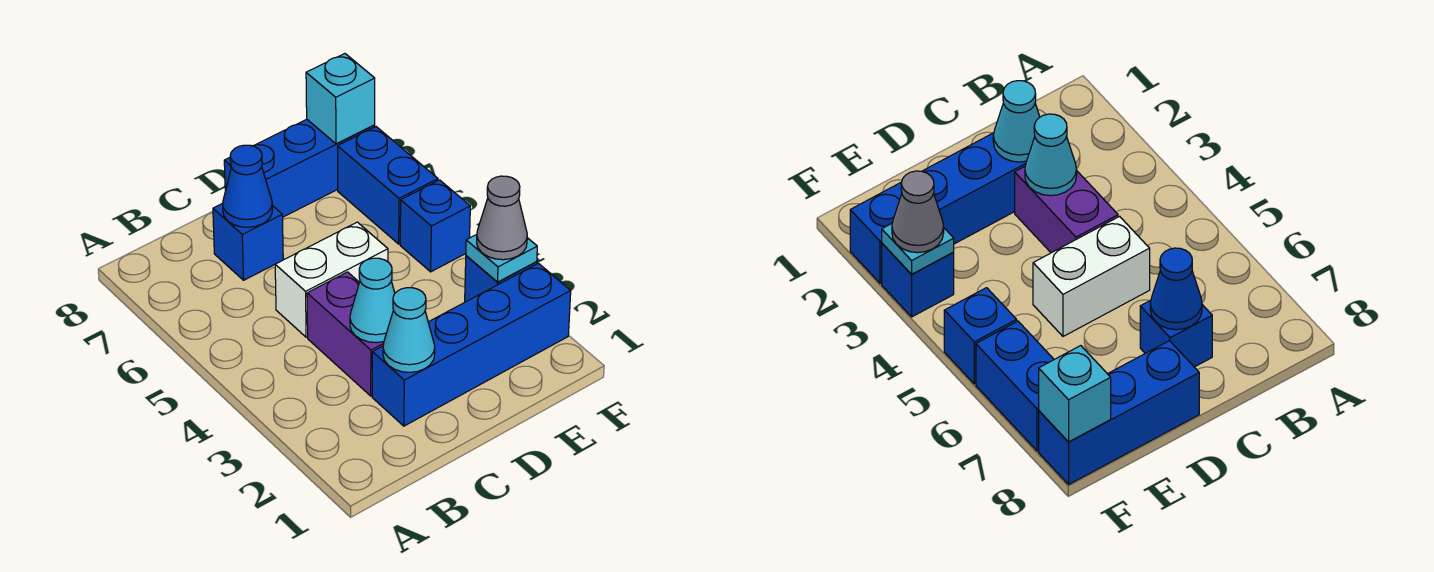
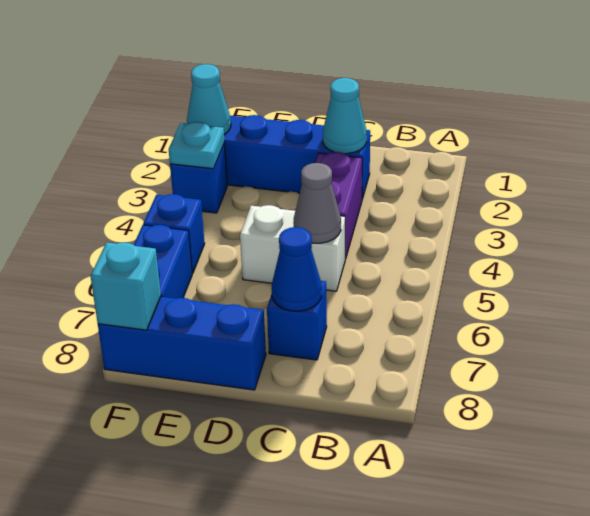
cyan cone C3 level 2 -> cyan cone F2 level 2
grey cone F3 level 3 -> grey cone C5 level 2

